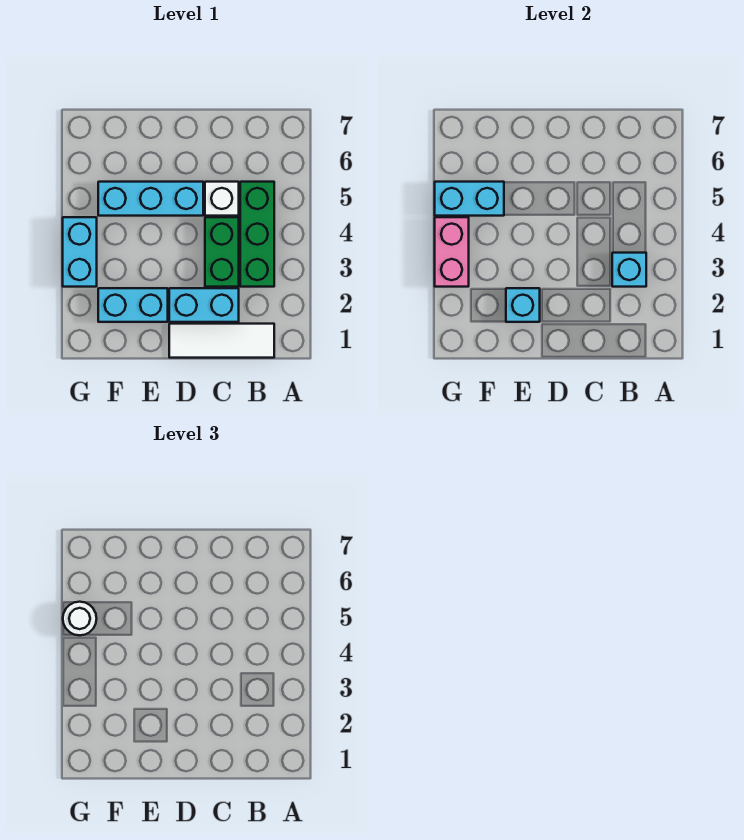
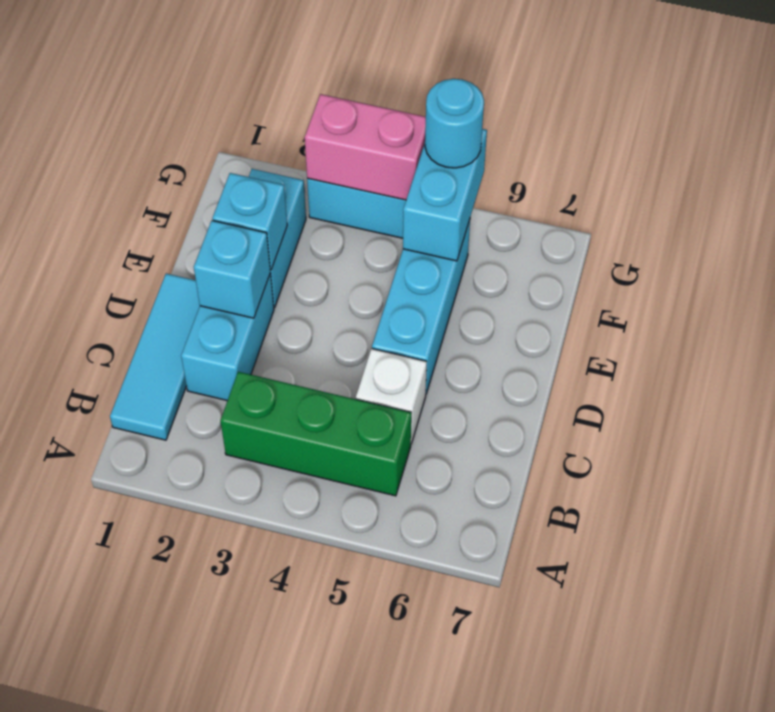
white tile B1:D1 level 1 -> cyan tile B1:D1 level 1
cyan brick B3 level 2 -> cyan brick D2 level 2
green brick C3:C4 level 1 -> none
white round brick G5 level 3 -> cyan round brick G5 level 3

